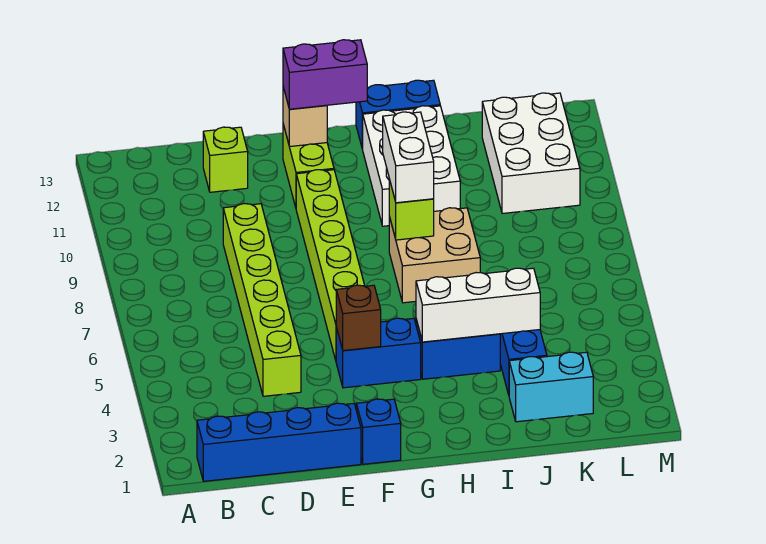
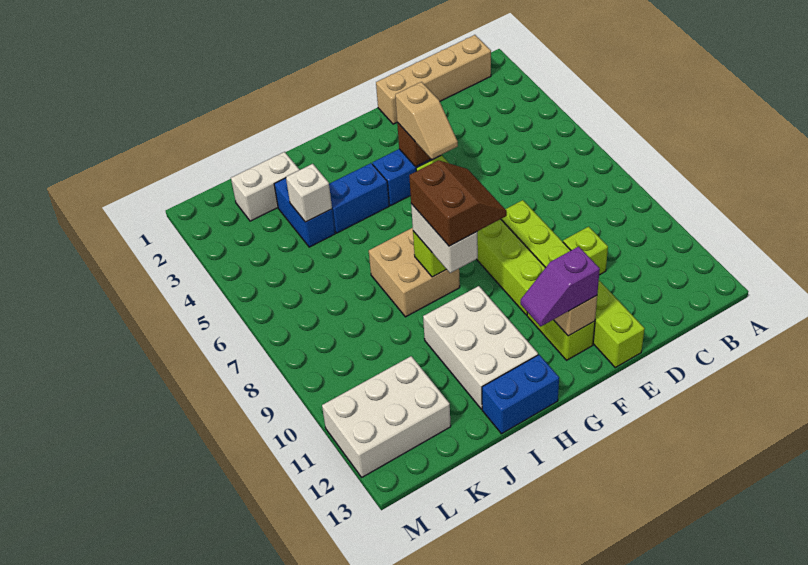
blue brick B1:E1 level 1 -> tan brick B1:E1 level 1
lime brick D4:D9 level 1 -> lime brick E8:E13 level 1
lime brick D12 level 1 -> lime brick D10 level 1
blue brick F1 level 1 -> none
none -> tan slope F4:F5 level 3 top 4
purple brick F12:G12 level 3 -> purple slope F12:G12 level 3 top F
none -> brown slope G8:H9 level 4 top H
white brick H4:J4 level 2 -> white brick J4 level 2
cyan brick J2:K2 level 1 -> white brick J2:K2 level 1
white brick K10:L12 level 1 -> white brick K11:M12 level 1

